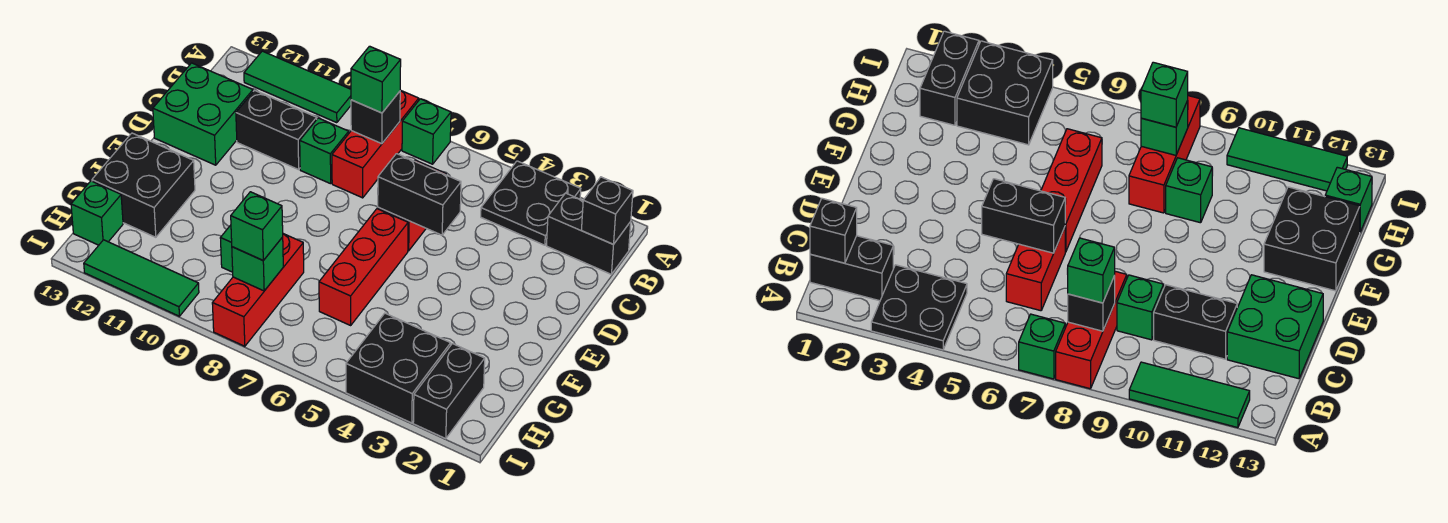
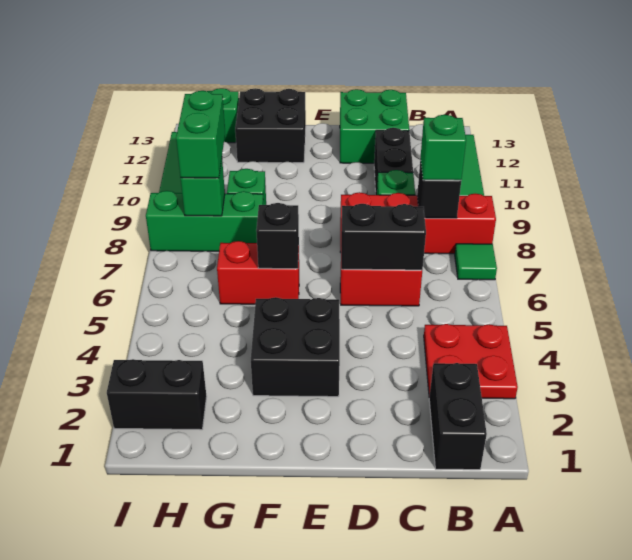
black plate A3:B4 level 1 -> red plate A3:B4 level 1
green brick A7 level 1 -> green tile A7 level 1
red brick A8:C8 level 1 -> red brick A8:D8 level 1
black brick B1 level 2 -> black brick F6 level 2
black brick D5:D6 level 2 -> black brick C6:D6 level 2
red brick E6:G6 level 1 -> red brick F6:G6 level 1
red brick G8:I8 level 1 -> green brick G8:I8 level 1
black brick H3:I4 level 1 -> black brick E3:F4 level 1
green brick H8 level 3 -> green brick H8:H9 level 3

